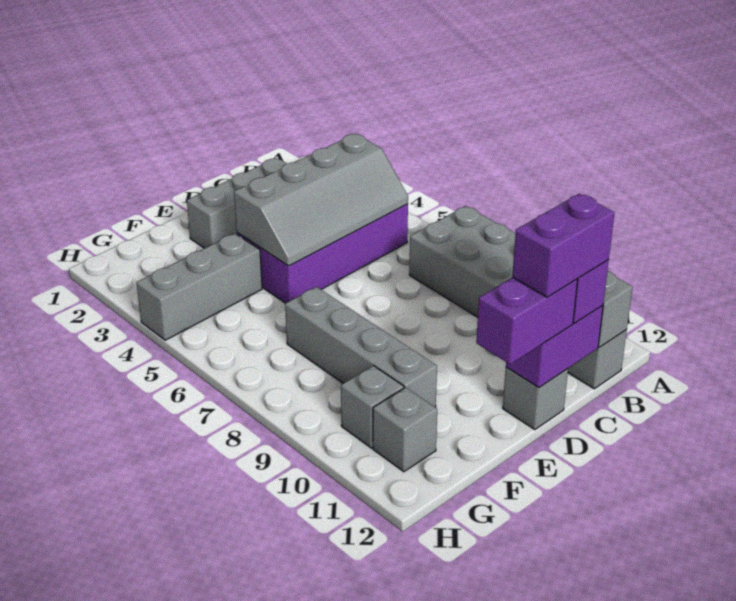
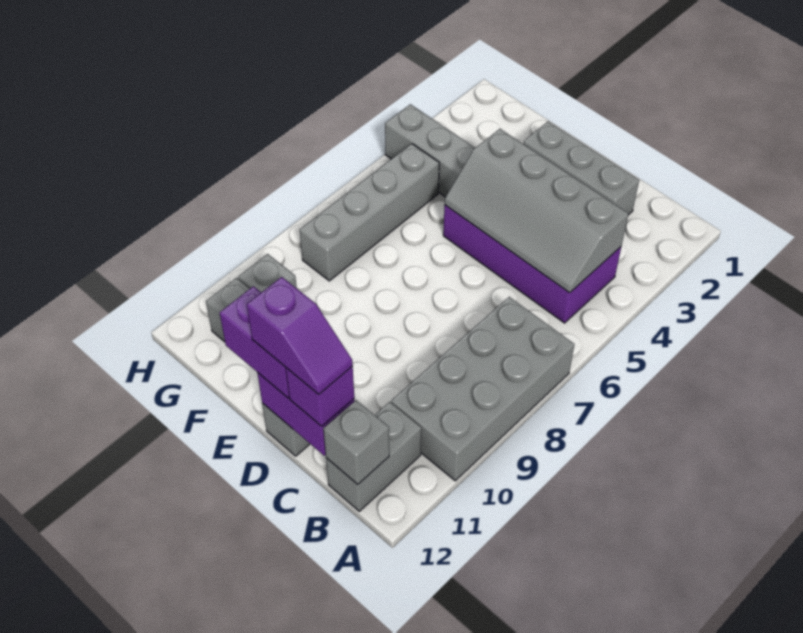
purple brick C12:D12 level 4 -> purple slope C12:D12 level 4 top D
grey brick F7:F10 level 1 -> grey brick G5:G8 level 1

